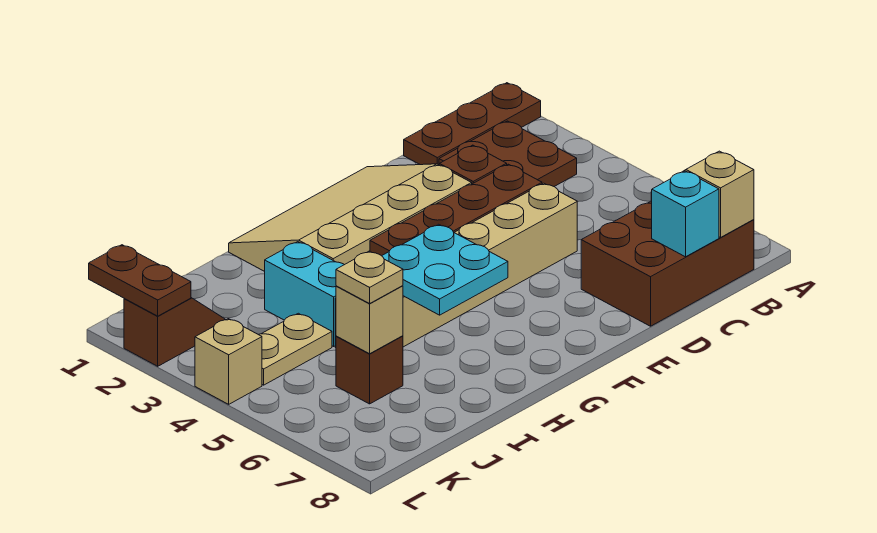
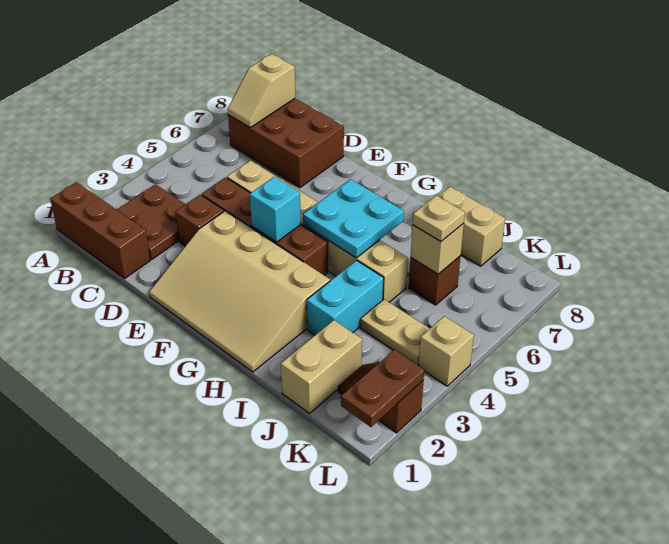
brown plate A1:C1 level 1 -> brown brick A1:C1 level 1
cyan brick C8 level 2 -> cyan brick F4 level 2
none -> tan brick I8:J8 level 1
none -> tan brick J1:J2 level 1

